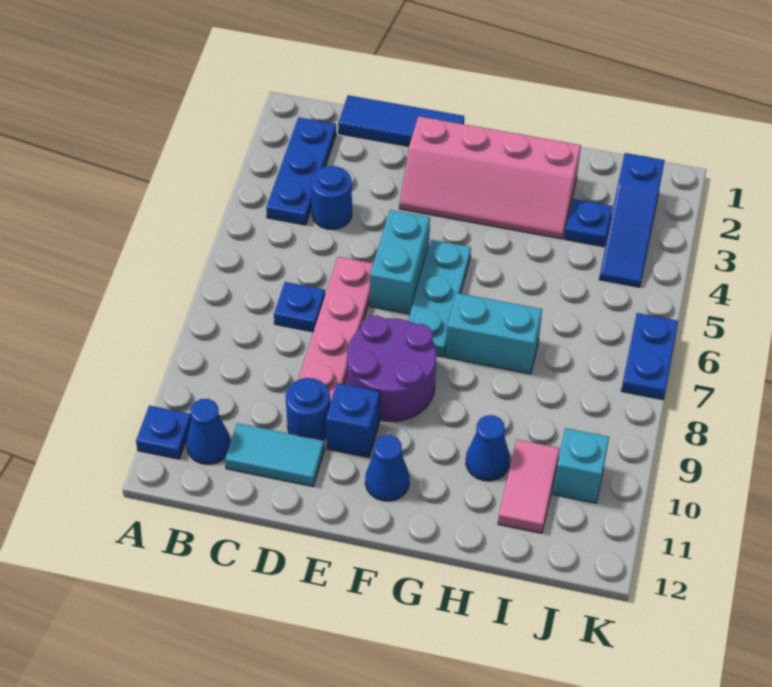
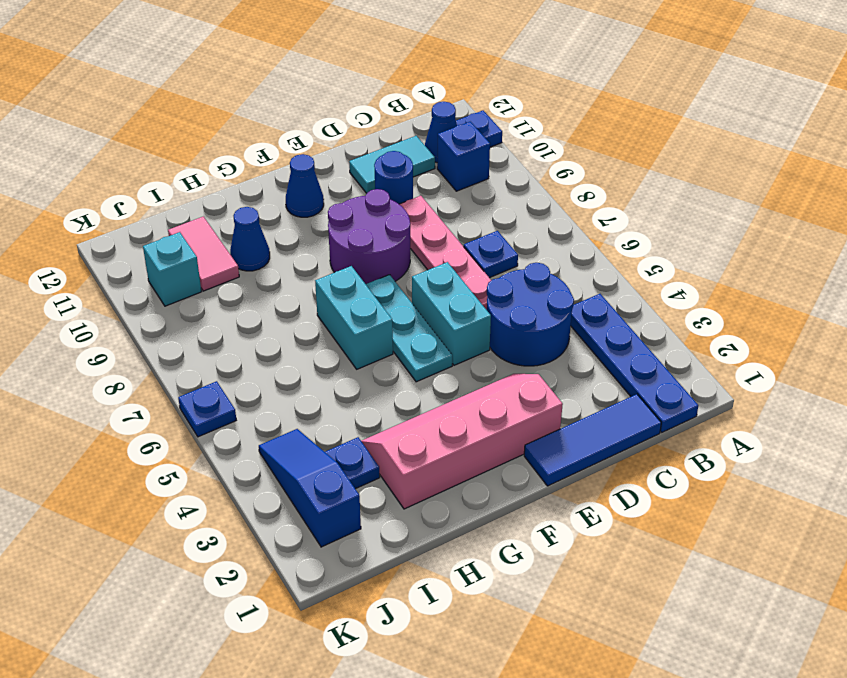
blue plate B2:B4 level 1 -> blue plate B1:B4 level 1
blue round brick C4 level 1 -> blue round brick C4:D5 level 1
blue brick E10 level 1 -> blue brick B10 level 1
cyan brick G7:H7 level 1 -> cyan brick G6:G7 level 1
blue plate K6:K7 level 1 -> blue plate K6 level 1

